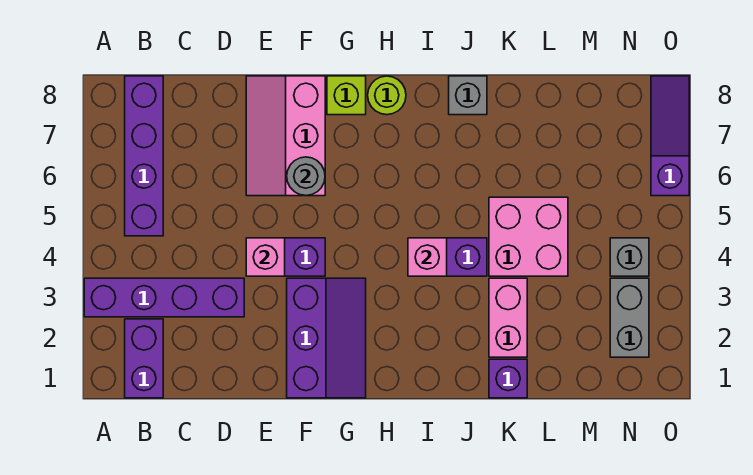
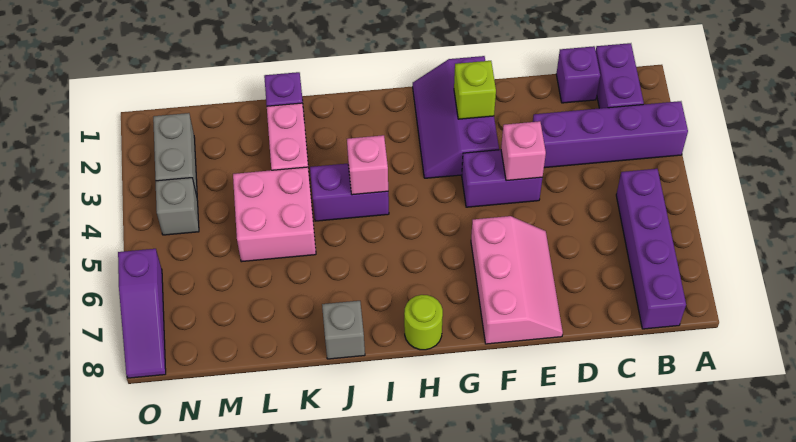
none -> purple brick C1 level 1
grey round brick F6 level 2 -> none
lime brick G8 level 1 -> lime brick F2 level 2

